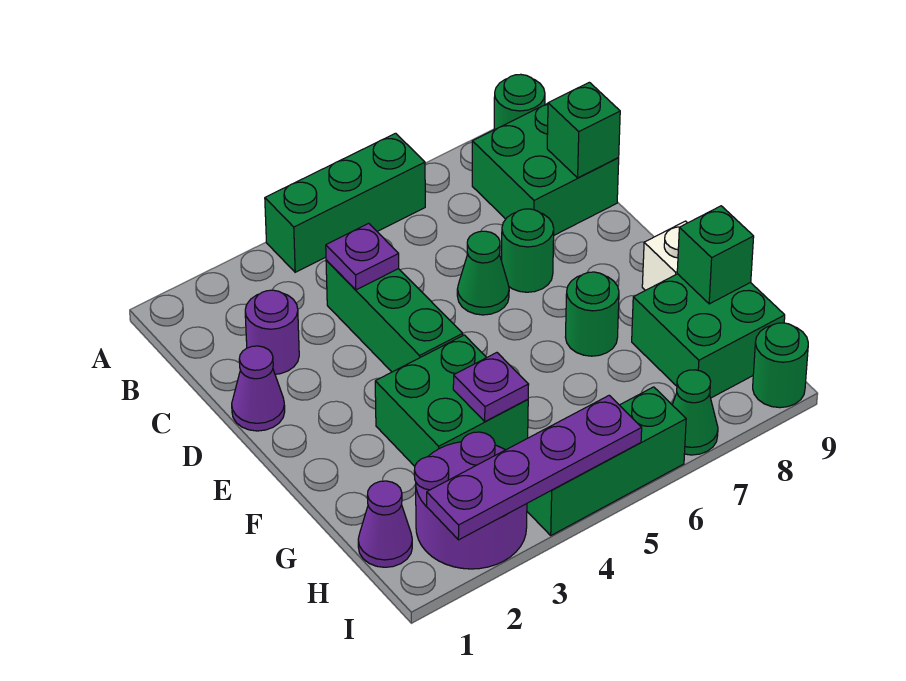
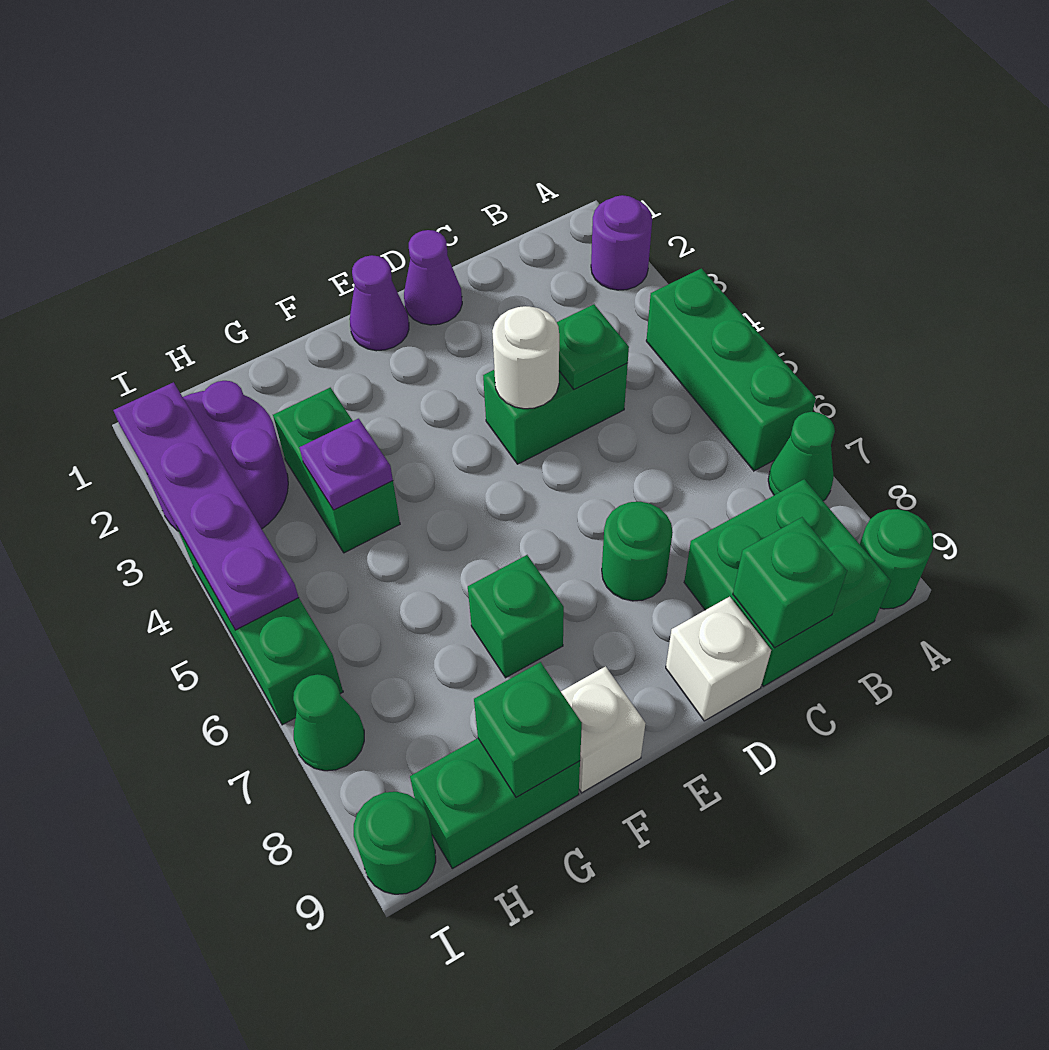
purple round brick C2 level 1 -> purple round brick A2 level 1
green brick C4:E4 level 1 -> green brick C4:D4 level 1
purple plate C4 level 2 -> green plate C4 level 2
none -> white round brick D4 level 2
green cone D6 level 1 -> green cone A7 level 1
none -> white brick D9 level 1
green brick F3:G4 level 1 -> green brick G3:G4 level 1
green round brick F7 level 1 -> green brick F7 level 1
green brick G8:H9 level 1 -> green brick G9:H9 level 1
purple cone H1 level 1 -> purple cone E1 level 1

